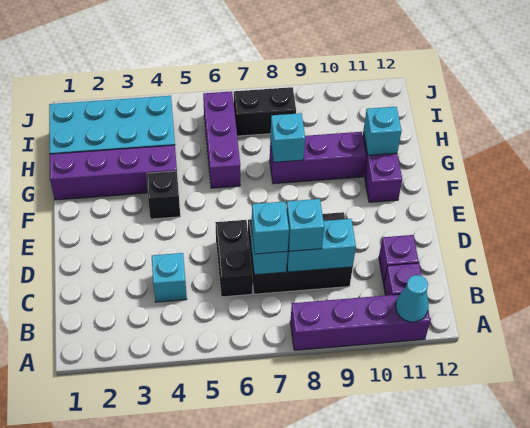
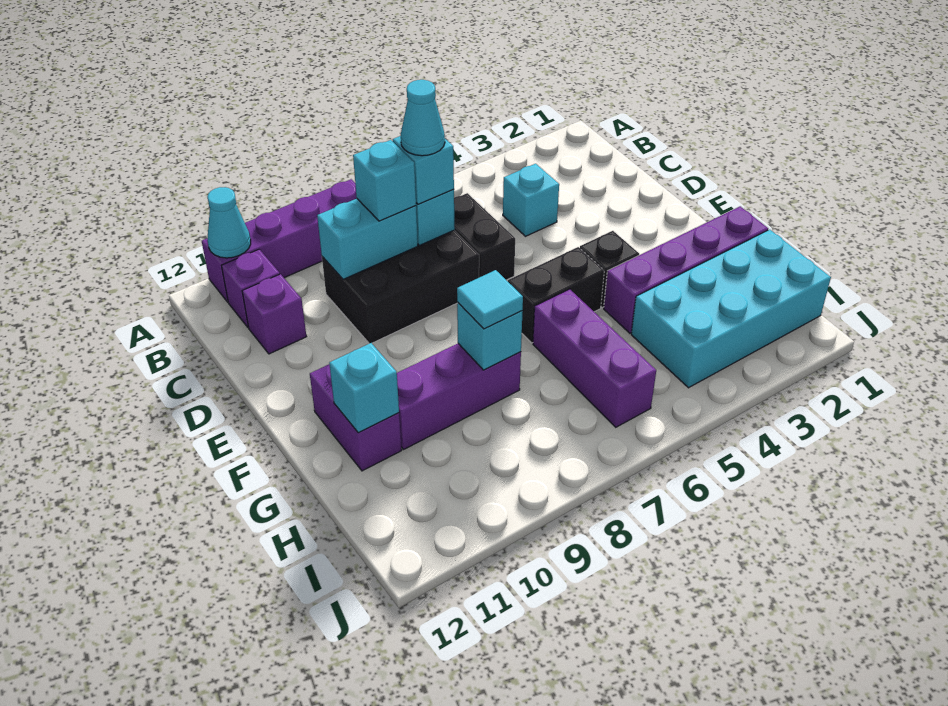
none -> cyan cone C7 level 4
none -> cyan tile G8 level 3
black brick I7:I8 level 1 -> black brick F5:F6 level 1

